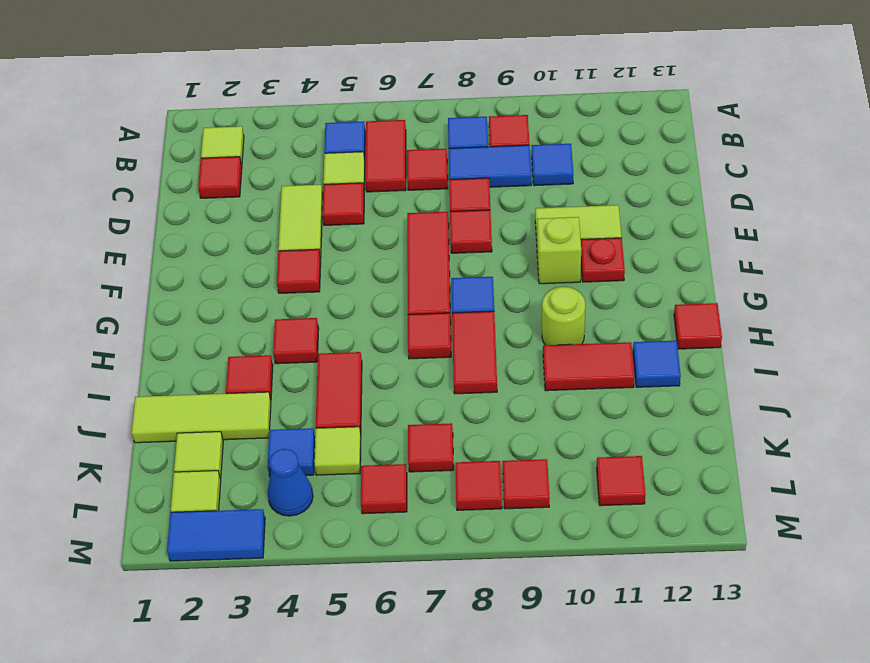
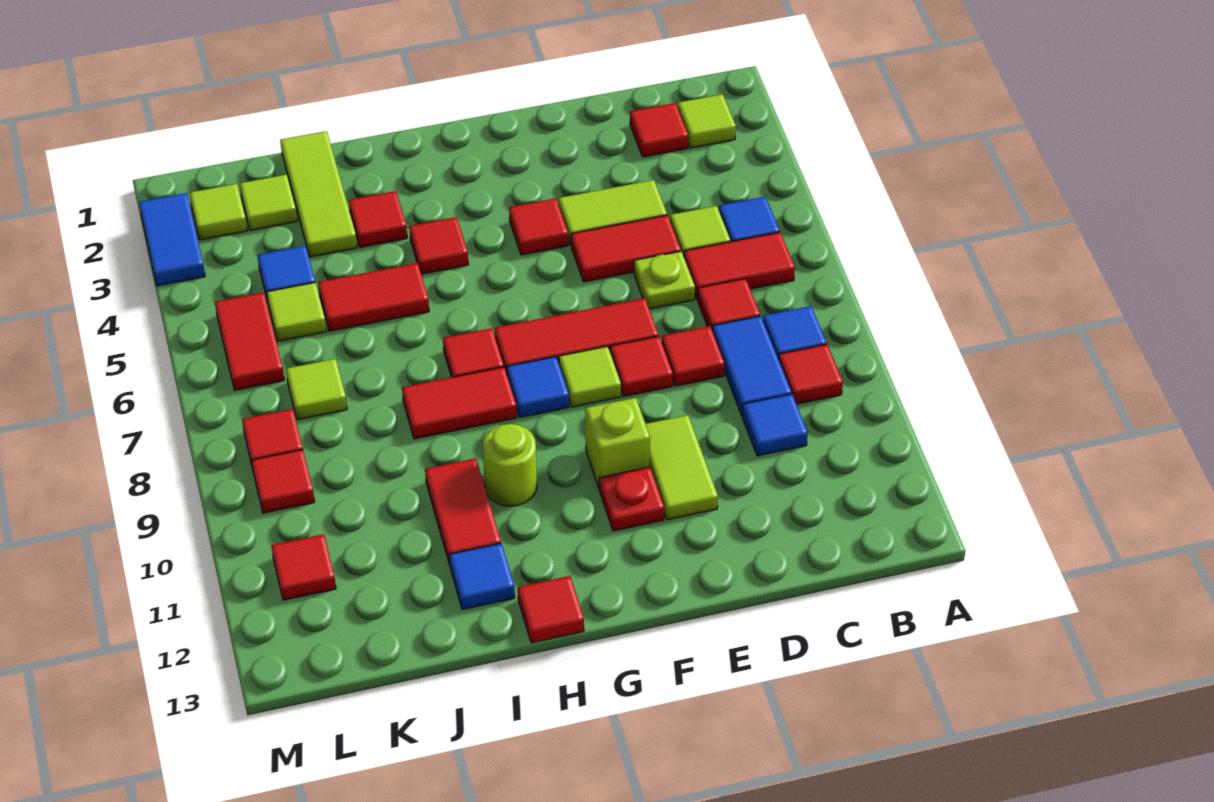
red tile D5 level 1 -> red tile D5:E5 level 1
none -> lime plate D6 level 1
none -> lime tile F8 level 1
red tile K7 level 1 -> lime tile K7 level 1
blue cone L4 level 1 -> none
red tile L6 level 1 -> red tile L5:L6 level 1

